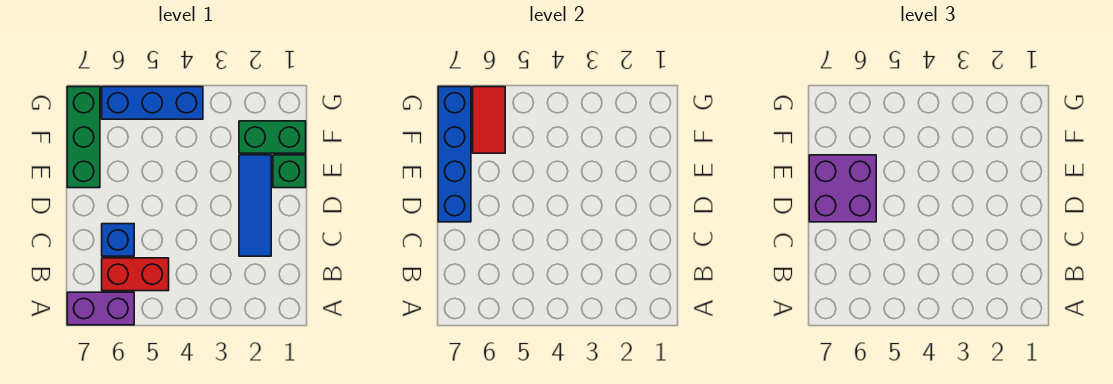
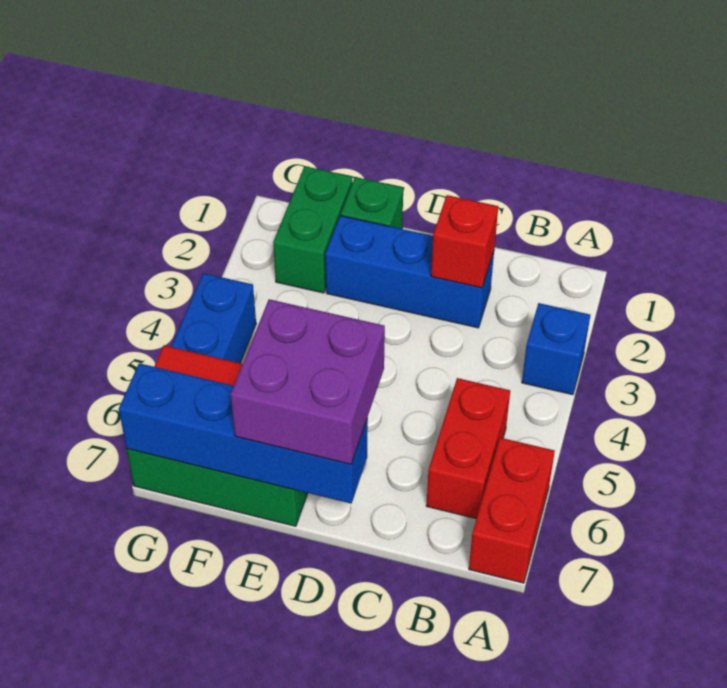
purple brick A6:A7 level 1 -> red brick A6:A7 level 1
blue tile C2:E2 level 1 -> blue brick C2:E2 level 1
none -> red brick C2 level 2
blue brick C6 level 1 -> blue brick A3 level 1

